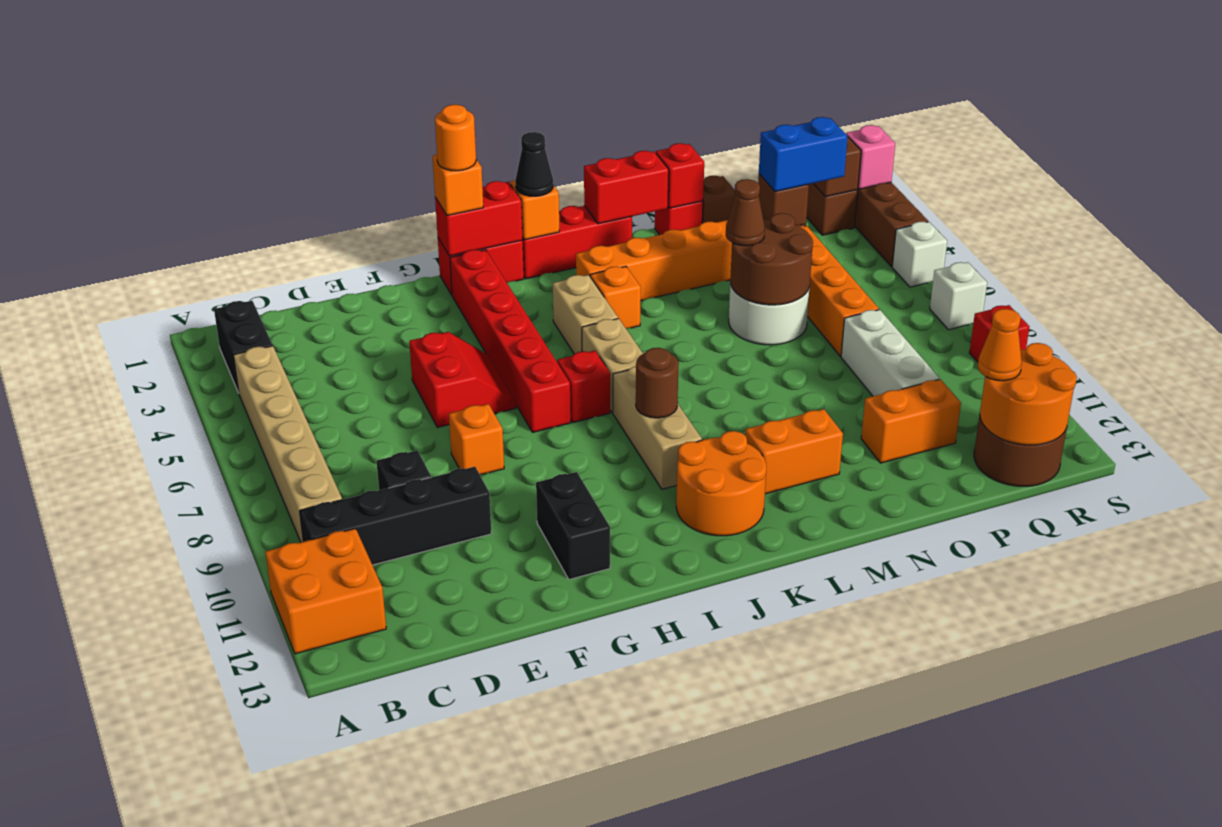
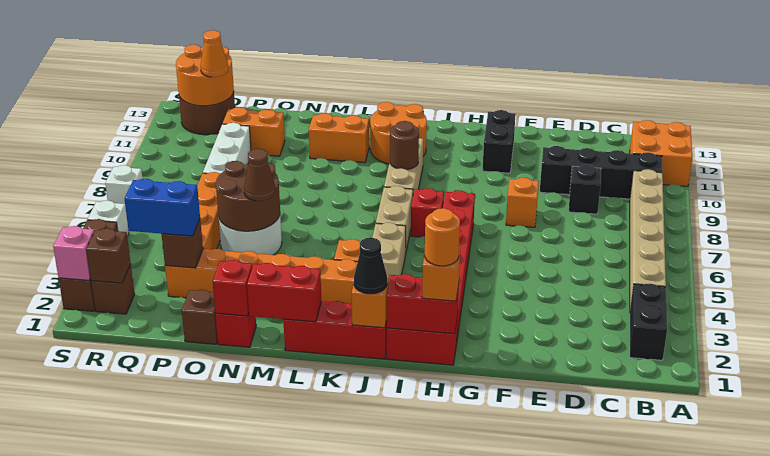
red slope F5:G6 level 1 top F -> none
red brick S9 level 1 -> none

